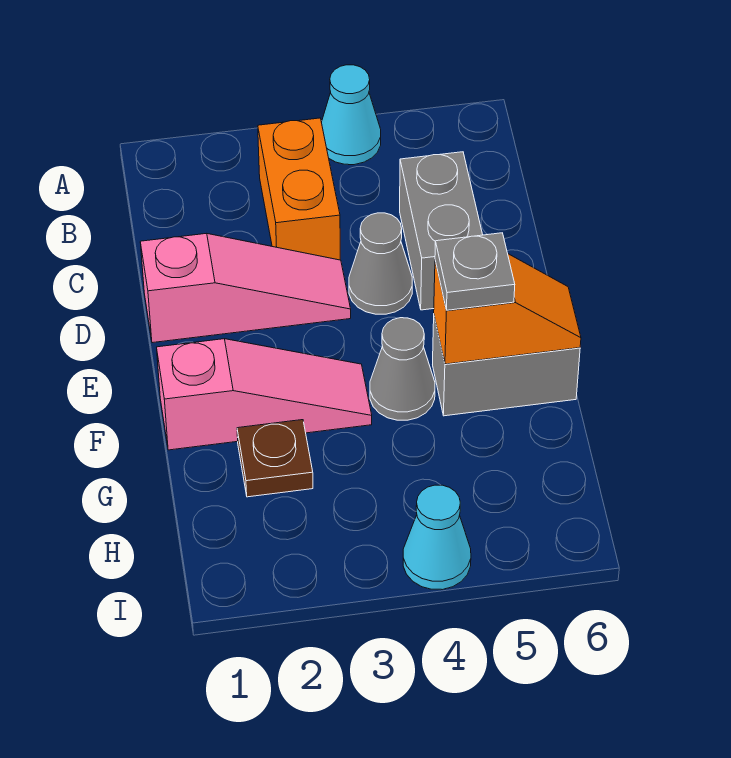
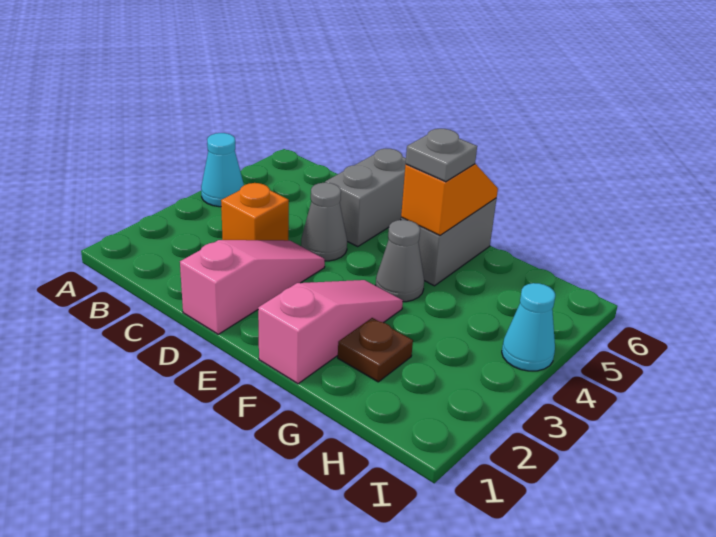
orange brick B3:C3 level 1 -> orange brick C3 level 1
grey brick C5:D5 level 1 -> grey brick D5:D6 level 1

